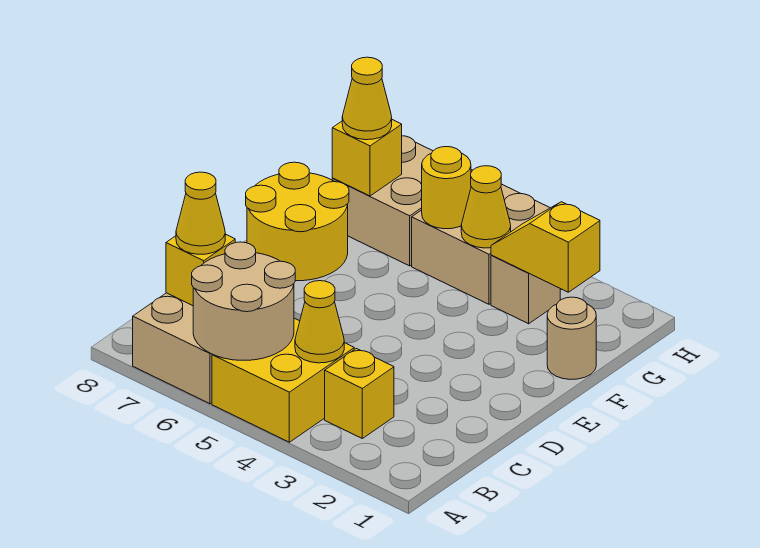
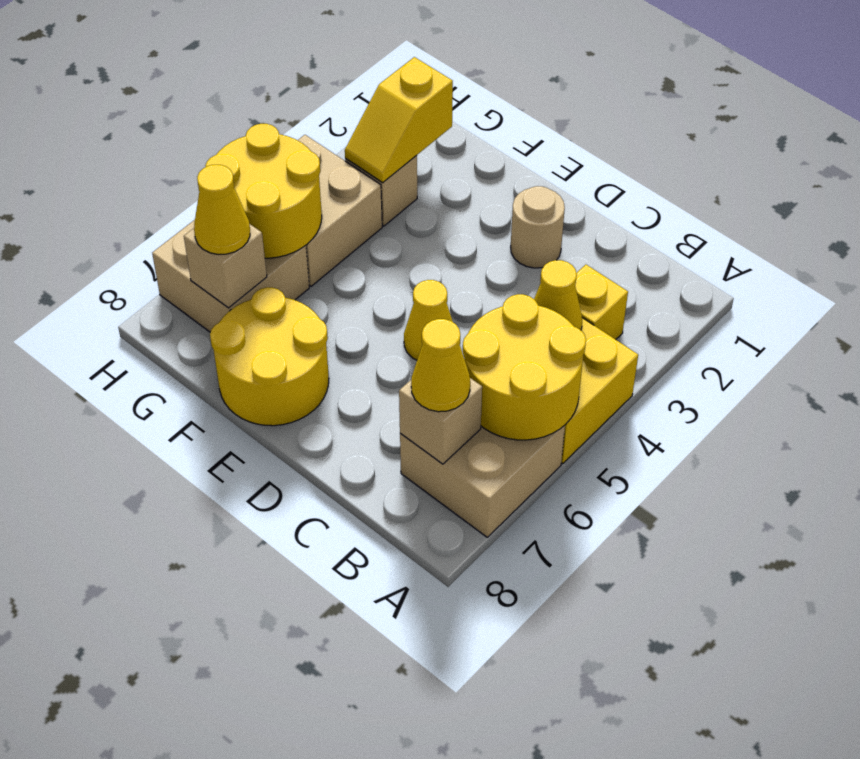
tan round brick A5:B6 level 2 -> yellow round brick A5:B6 level 2
yellow brick B7 level 2 -> tan brick B7 level 2
tan round brick F1 level 1 -> tan round brick D2 level 1
yellow cone G4 level 2 -> yellow cone D5 level 1
yellow round brick G5 level 2 -> yellow round brick G5:H6 level 2
yellow brick G7 level 2 -> tan brick G7 level 2

